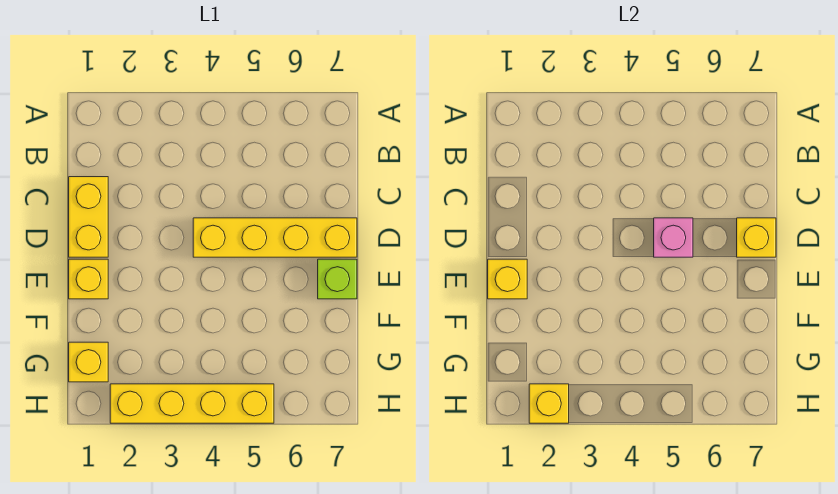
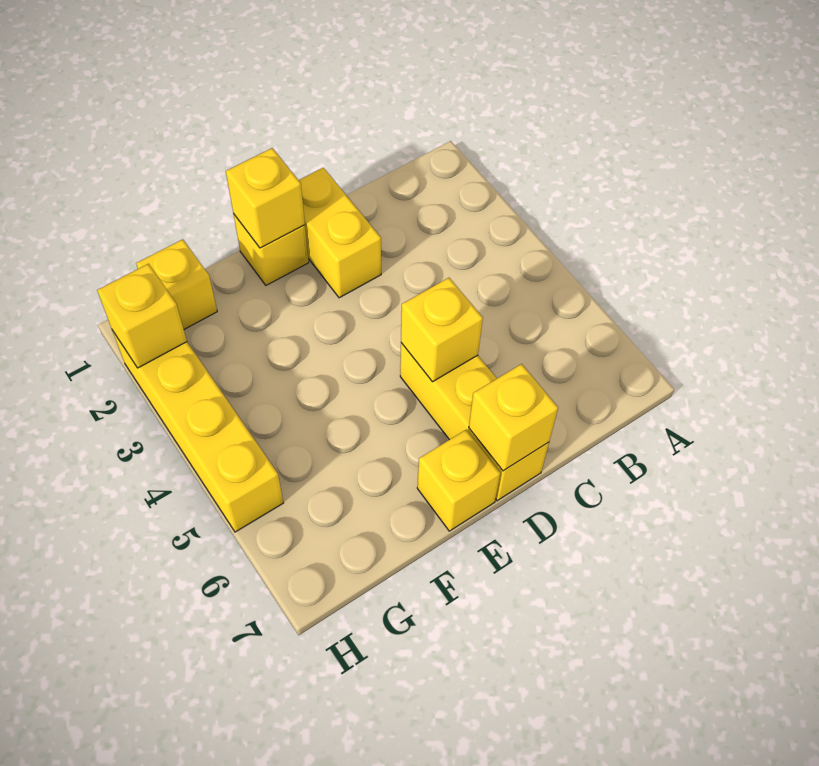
yellow brick C1:D1 level 1 -> yellow brick D1:D2 level 1
yellow brick D4:D7 level 1 -> yellow brick D5:D7 level 1
pink brick D5 level 2 -> yellow brick D5 level 2
lime brick E7 level 1 -> yellow brick E7 level 1

